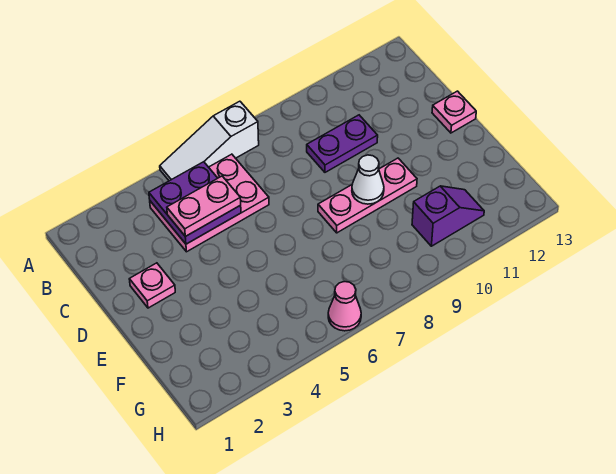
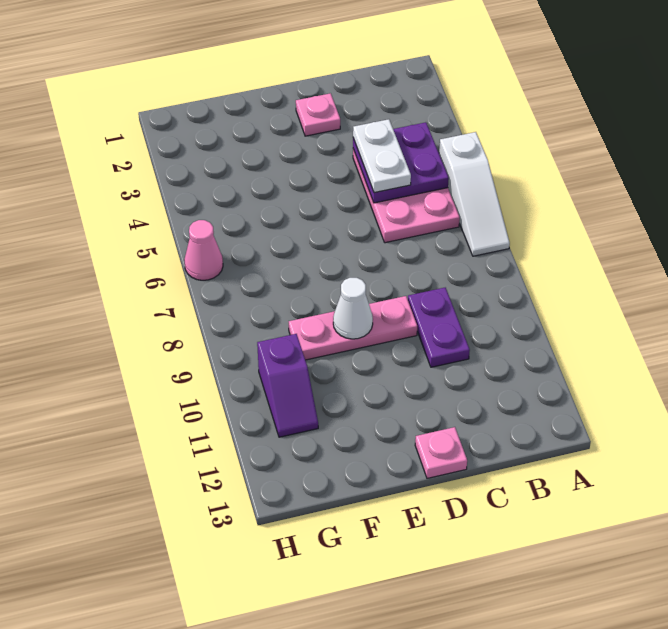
white slope A5:A7 level 1 top 7 -> white slope A5:A7 level 1 top 5
pink plate C4:C5 level 3 -> white plate C4:C5 level 3
pink plate E8:E10 level 1 -> pink plate D9:F9 level 1

